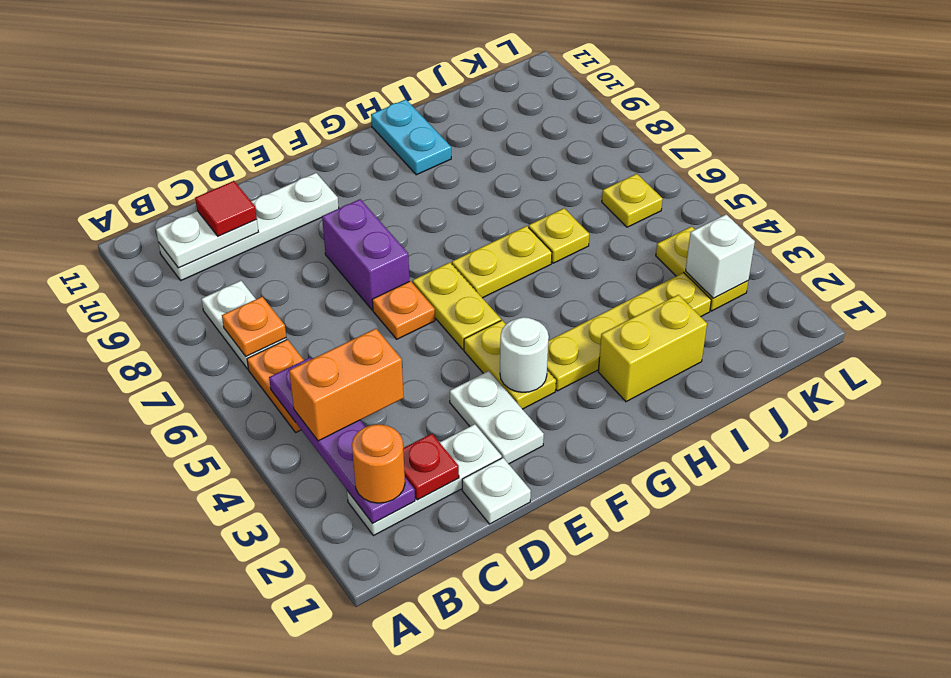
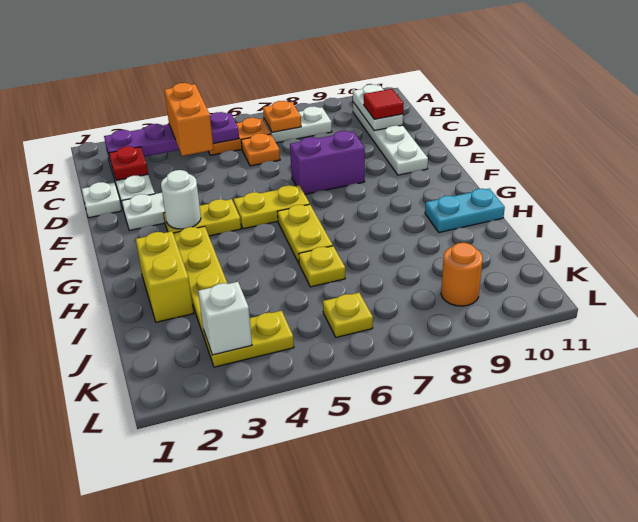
orange round brick B2 level 3 -> orange round brick K9 level 1
orange plate E6 level 1 -> orange plate C6 level 1

